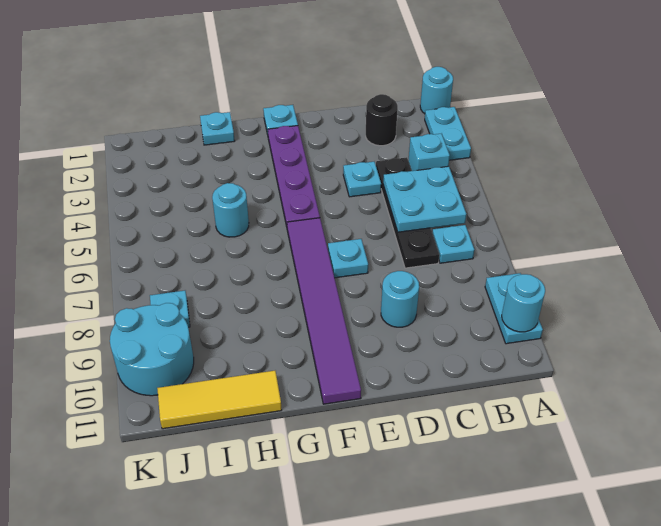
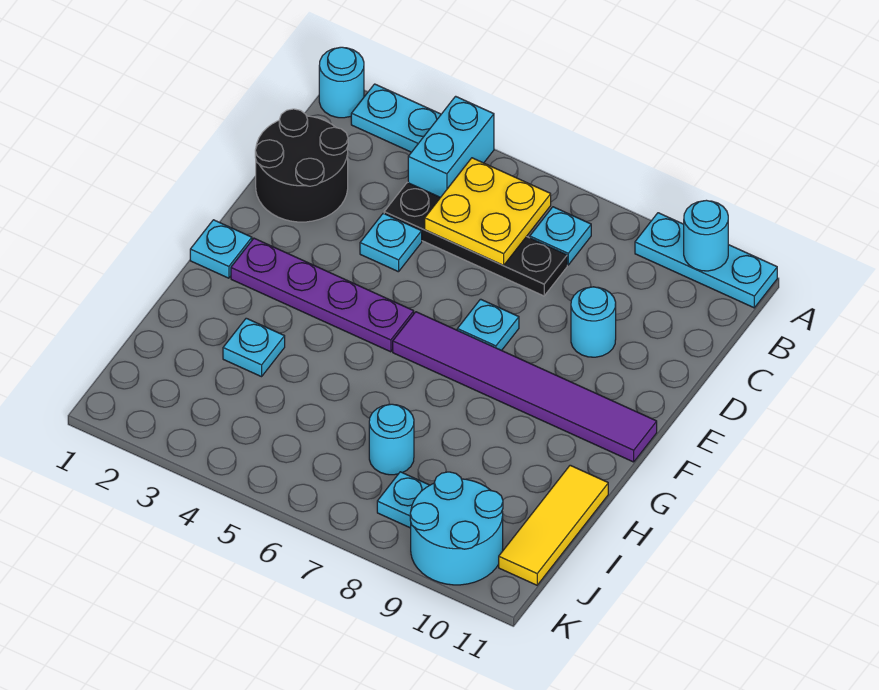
cyan plate A9:A10 level 1 -> cyan plate A9:A11 level 1
cyan brick B4 level 1 -> cyan brick A4:B4 level 1
cyan plate B5:C6 level 2 -> yellow plate B5:C6 level 2
black round brick C2 level 1 -> black round brick C1:D2 level 1
cyan plate H1 level 1 -> cyan plate H3 level 1
cyan round brick H5 level 1 -> cyan round brick I7 level 1

